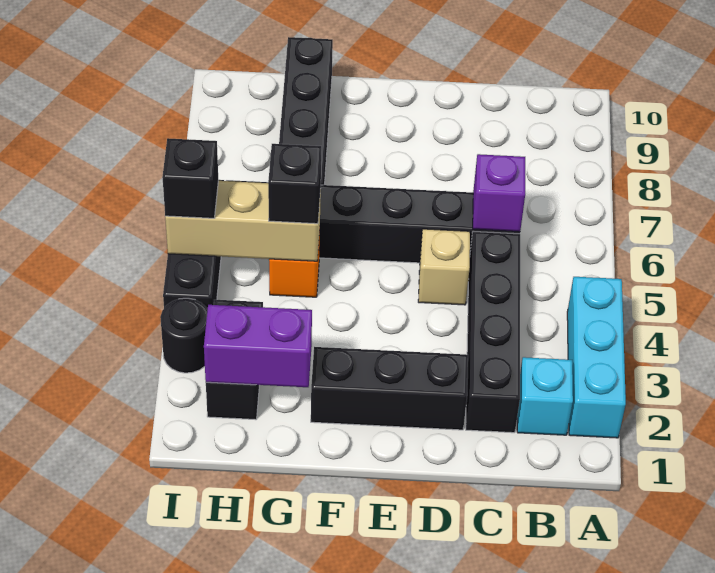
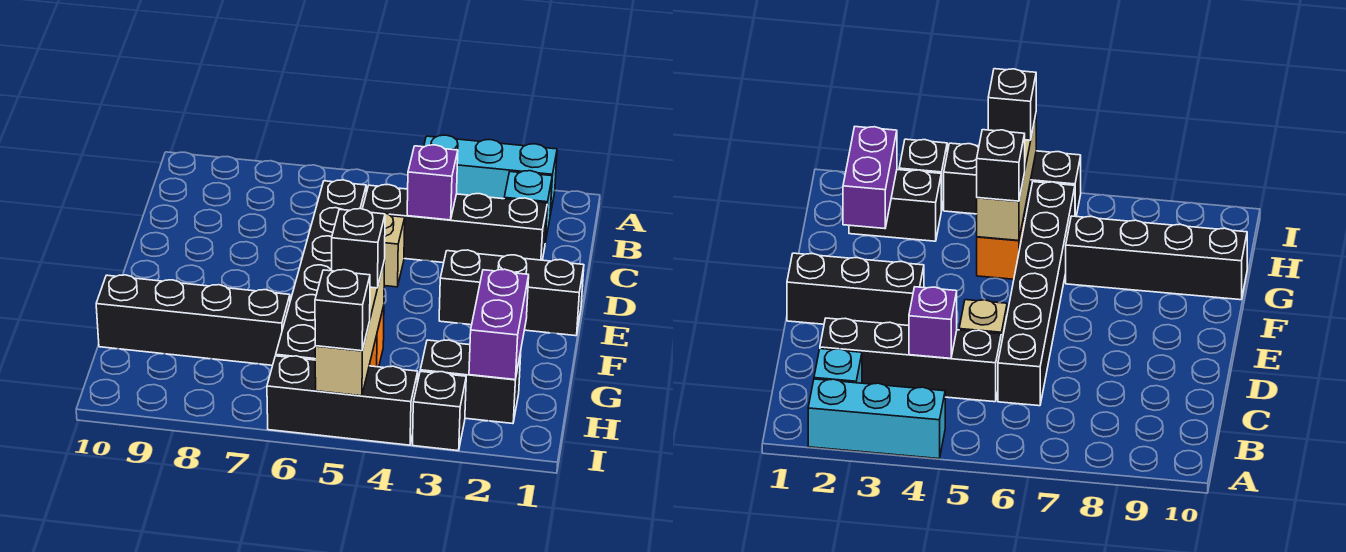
purple brick C6 level 2 -> purple brick C4 level 2
black brick D2:F2 level 1 -> black brick E1:E3 level 1
black round brick I3 level 1 -> black brick I3 level 1

